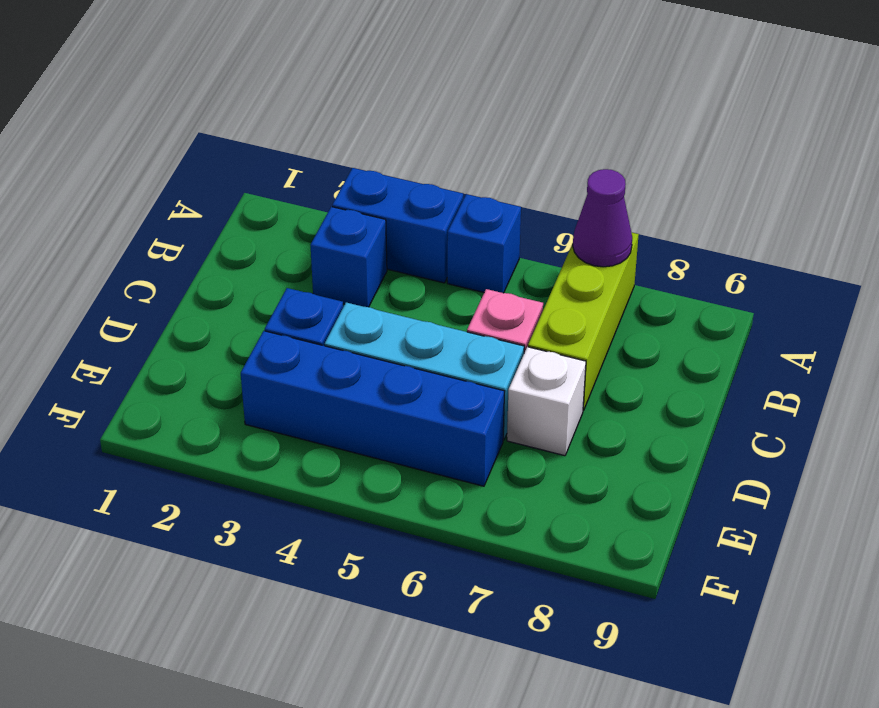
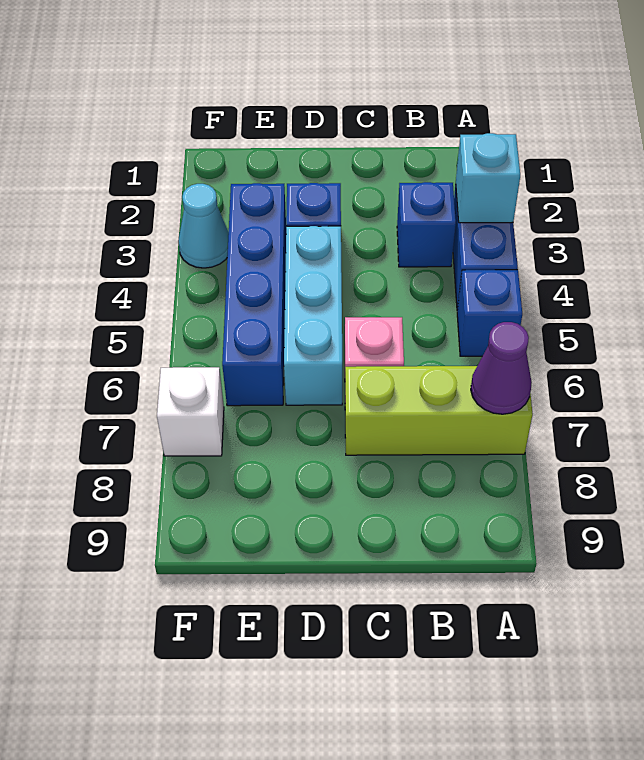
none -> cyan brick A3 level 2
white brick D7 level 1 -> white brick F7 level 1
none -> cyan cone F3 level 1

